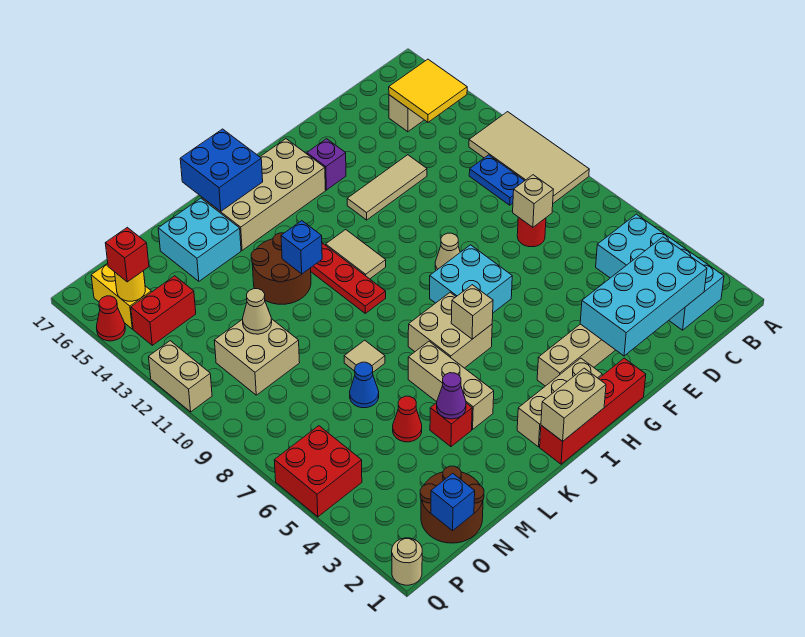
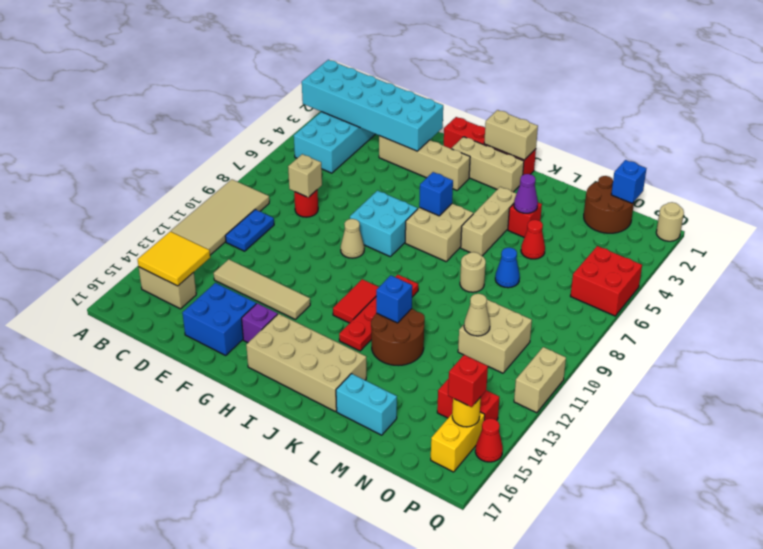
cyan brick C2:F3 level 2 -> cyan brick A2:F3 level 2
tan tile E13:G13 level 1 -> tan tile D13:G13 level 1
tan brick I6 level 2 -> blue brick I6 level 2
tan tile I11:I12 level 1 -> red tile I11:I12 level 1
blue brick J16:K17 level 2 -> blue brick E15:F16 level 1
tan tile L8 level 1 -> tan round brick L8 level 1
cyan brick L15:M16 level 1 -> cyan brick L16:M16 level 1

